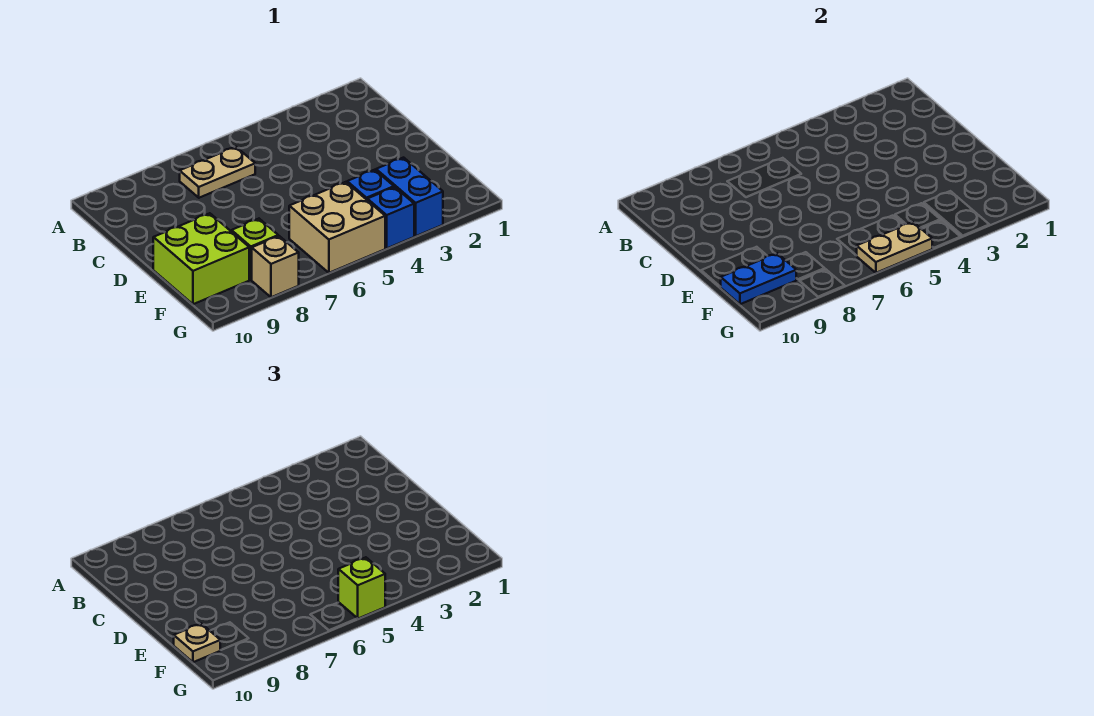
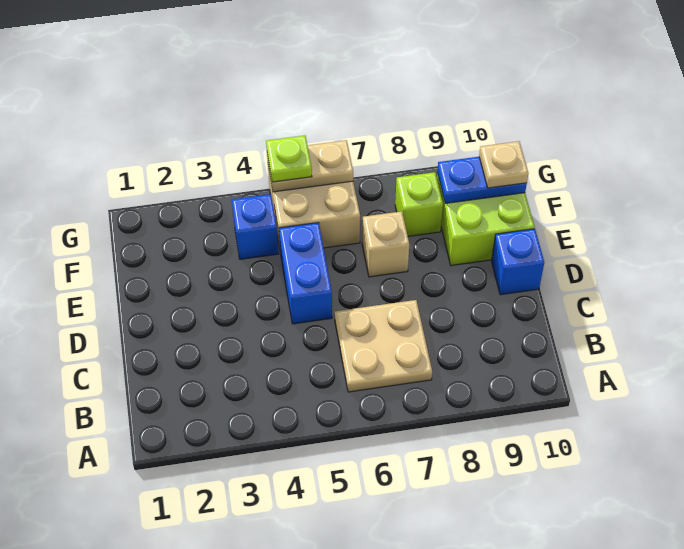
tan plate B6:B7 level 1 -> tan plate B6:C7 level 1
blue brick F3:G3 level 1 -> blue brick D5:E5 level 1
blue brick G4 level 1 -> blue brick D10 level 1
lime brick G5 level 3 -> lime plate G5 level 3
tan brick G8 level 1 -> tan brick E7 level 1

